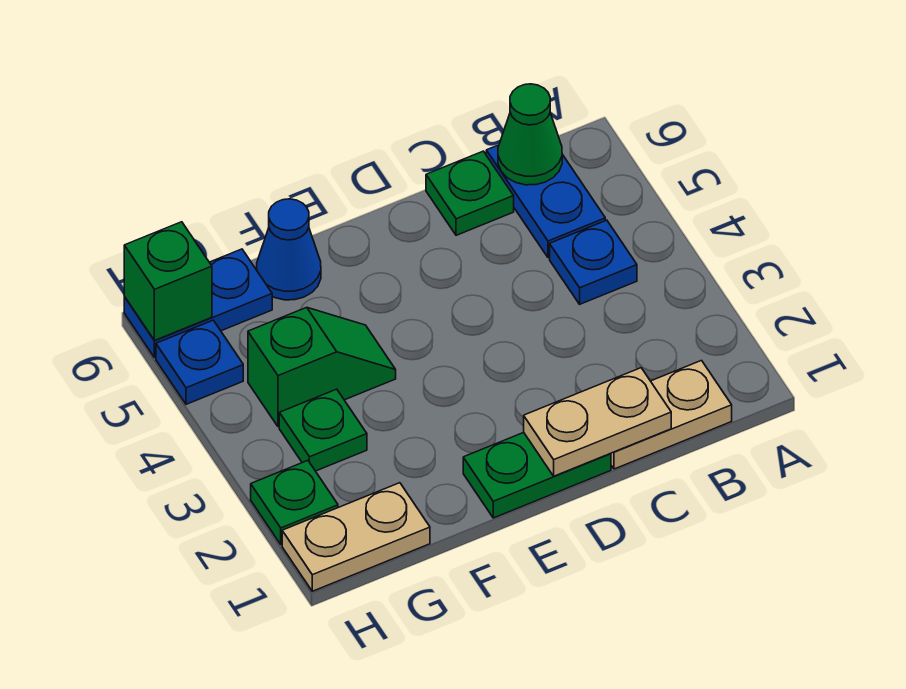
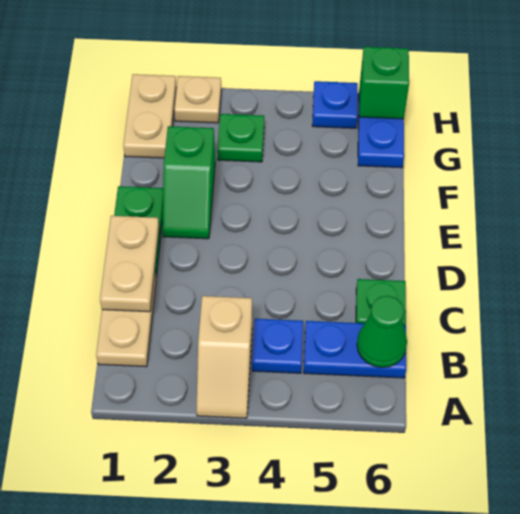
none -> tan slope A3:B3 level 1 top B
green slope F4:G4 level 1 top G -> green slope E2:F2 level 1 top F
blue cone F6 level 1 -> none
green plate H2 level 1 -> tan plate H2 level 1

